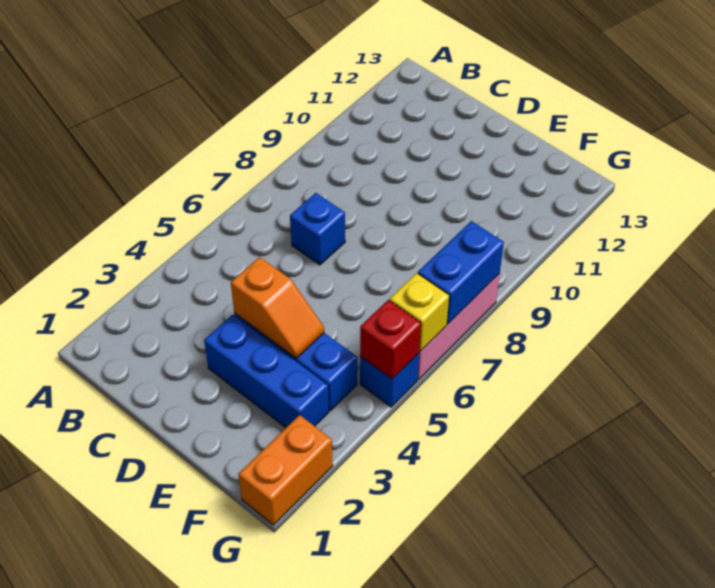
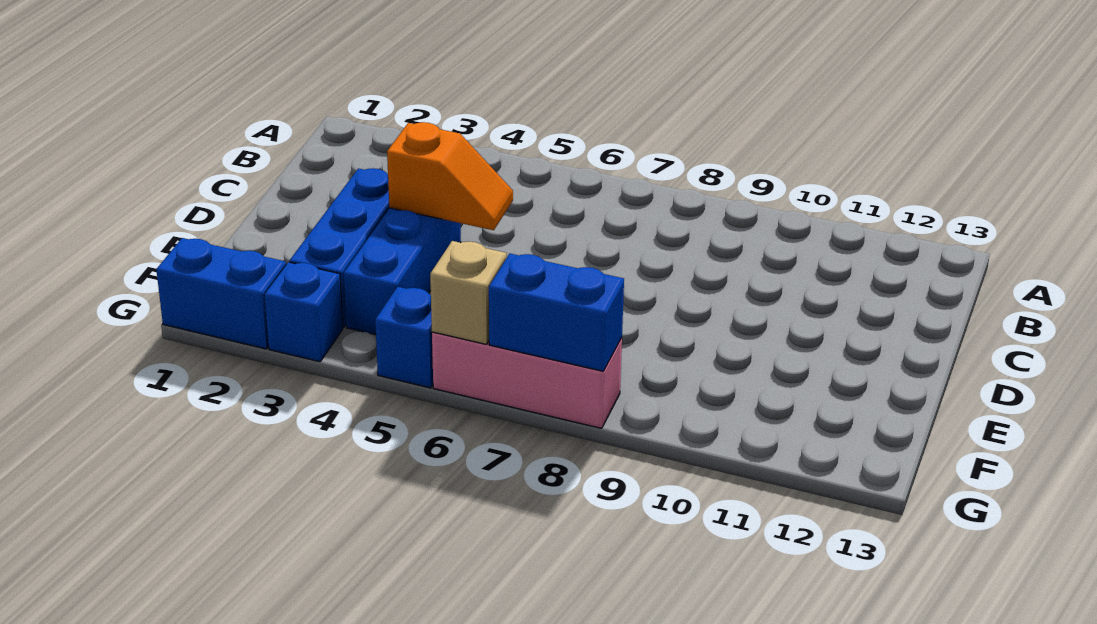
blue brick C7 level 1 -> blue brick G3 level 1
orange slope D4:E4 level 2 top D -> orange slope D4:D5 level 2 top 4
orange brick G1:G2 level 1 -> blue brick G1:G2 level 1
red brick G5 level 2 -> none
yellow brick G6 level 2 -> tan brick G6 level 2

